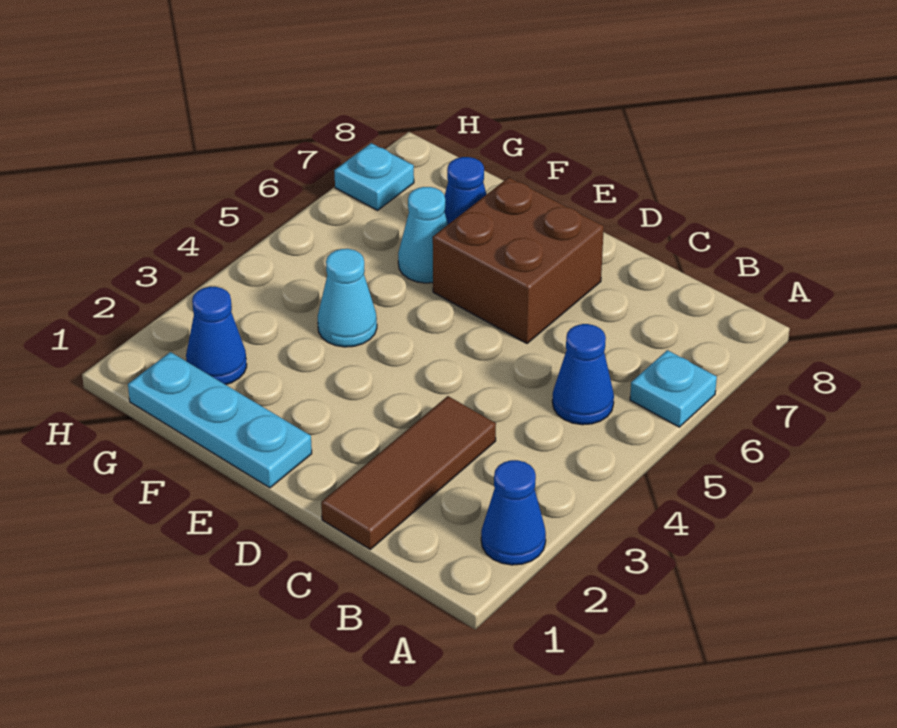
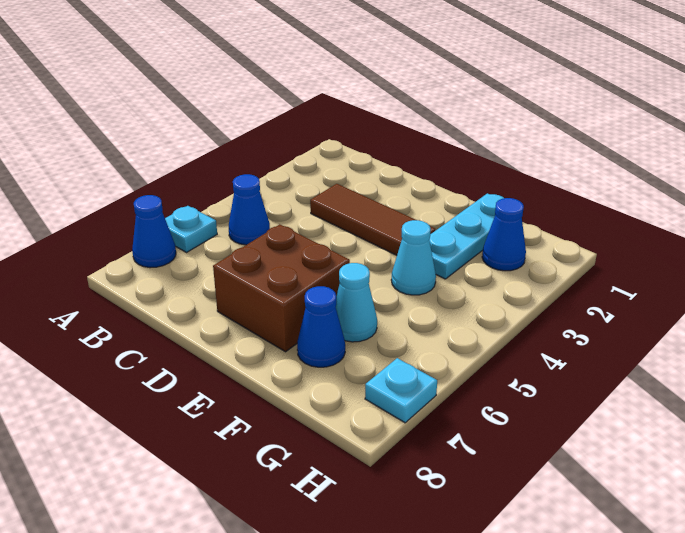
blue cone A2 level 1 -> blue cone A7 level 1
brown tile C1:C3 level 1 -> brown tile C3:E3 level 1
cyan plate E1:G1 level 1 -> cyan plate F1:F3 level 1

